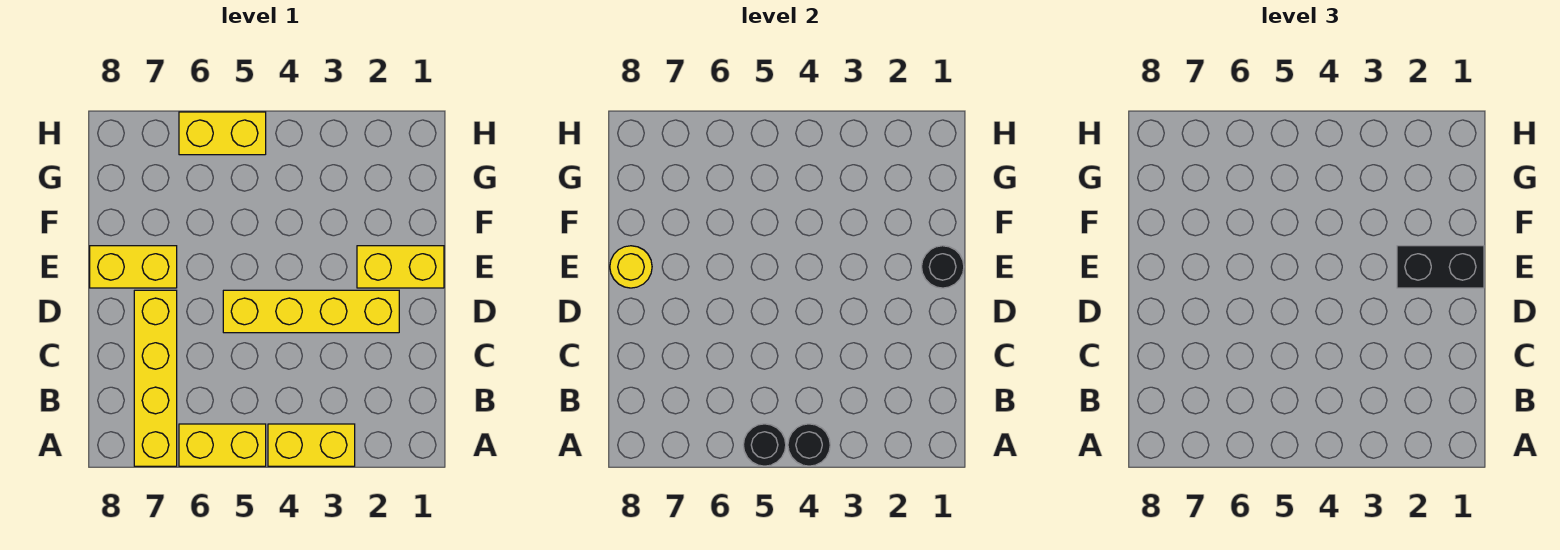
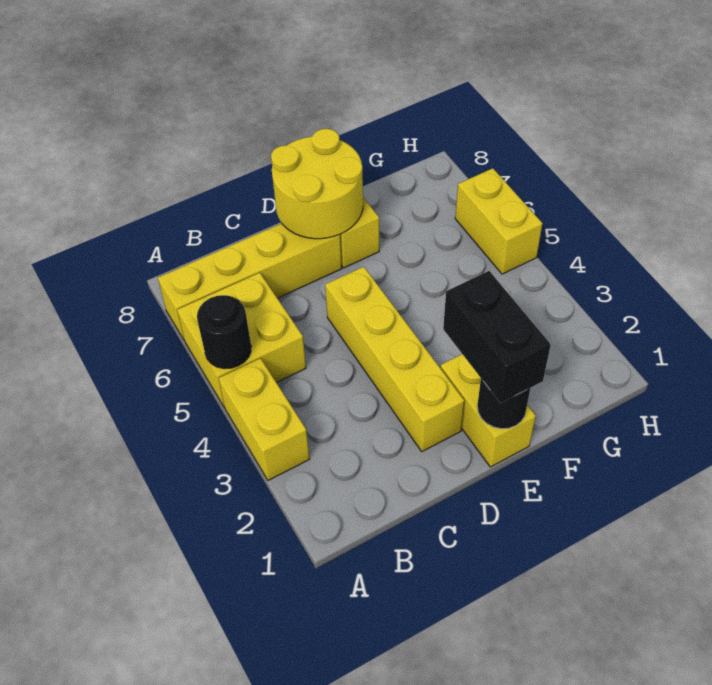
black round brick A4 level 2 -> none
yellow brick A5:A6 level 1 -> yellow brick A5:B6 level 1
yellow round brick E8 level 2 -> yellow round brick D7:E8 level 2

